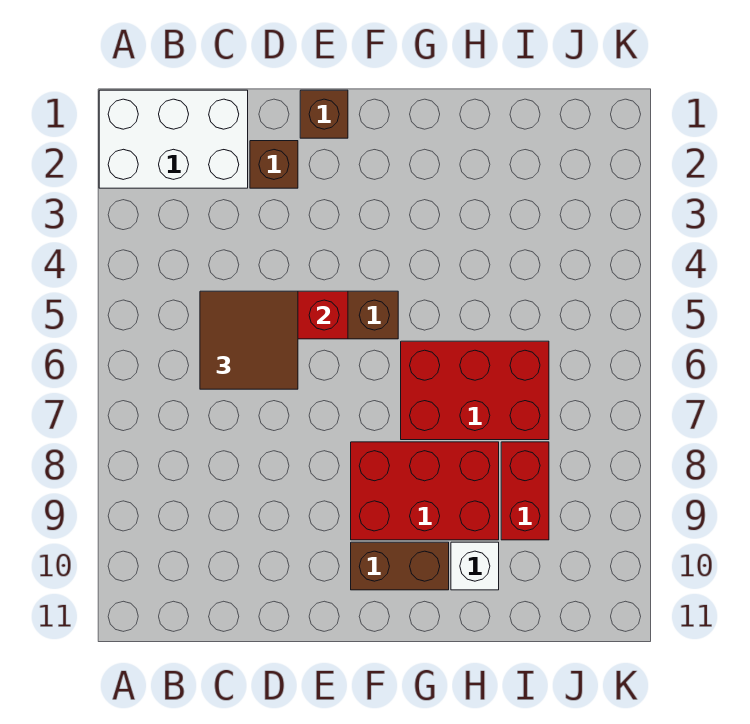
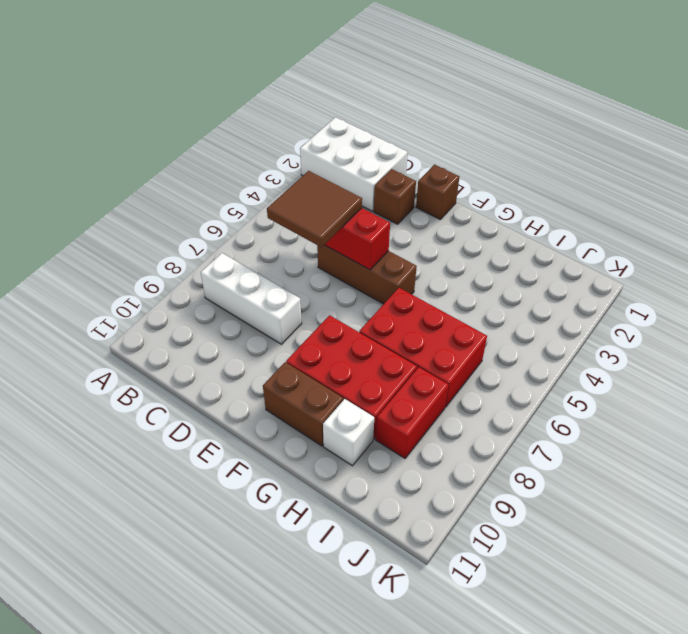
none -> white brick B8:D8 level 1

